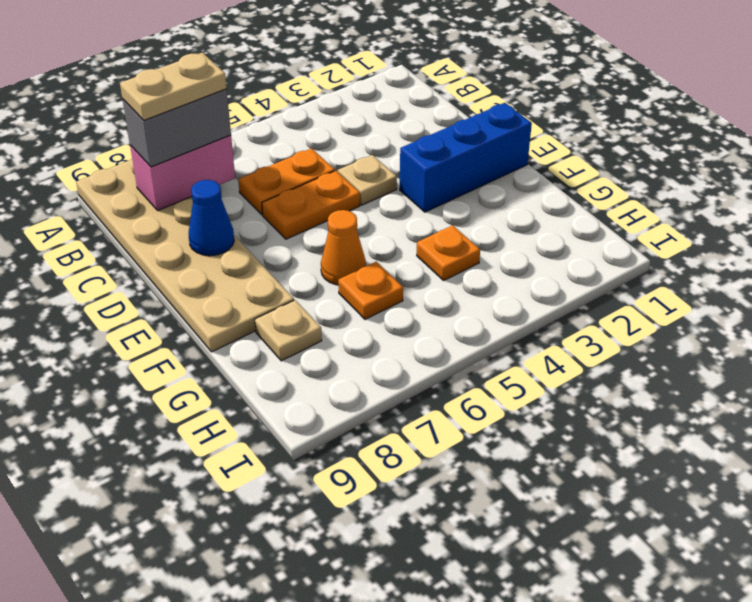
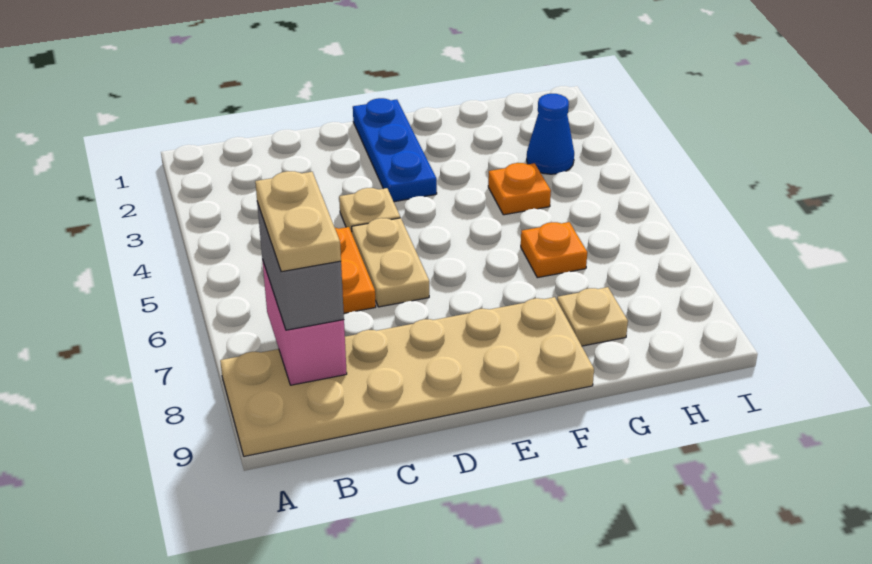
orange plate D5:D6 level 1 -> tan plate D5:D6 level 1
blue cone D8 level 2 -> blue cone H3 level 1
blue brick E1:E3 level 1 -> blue plate E1:E3 level 1
orange cone F6 level 1 -> none

